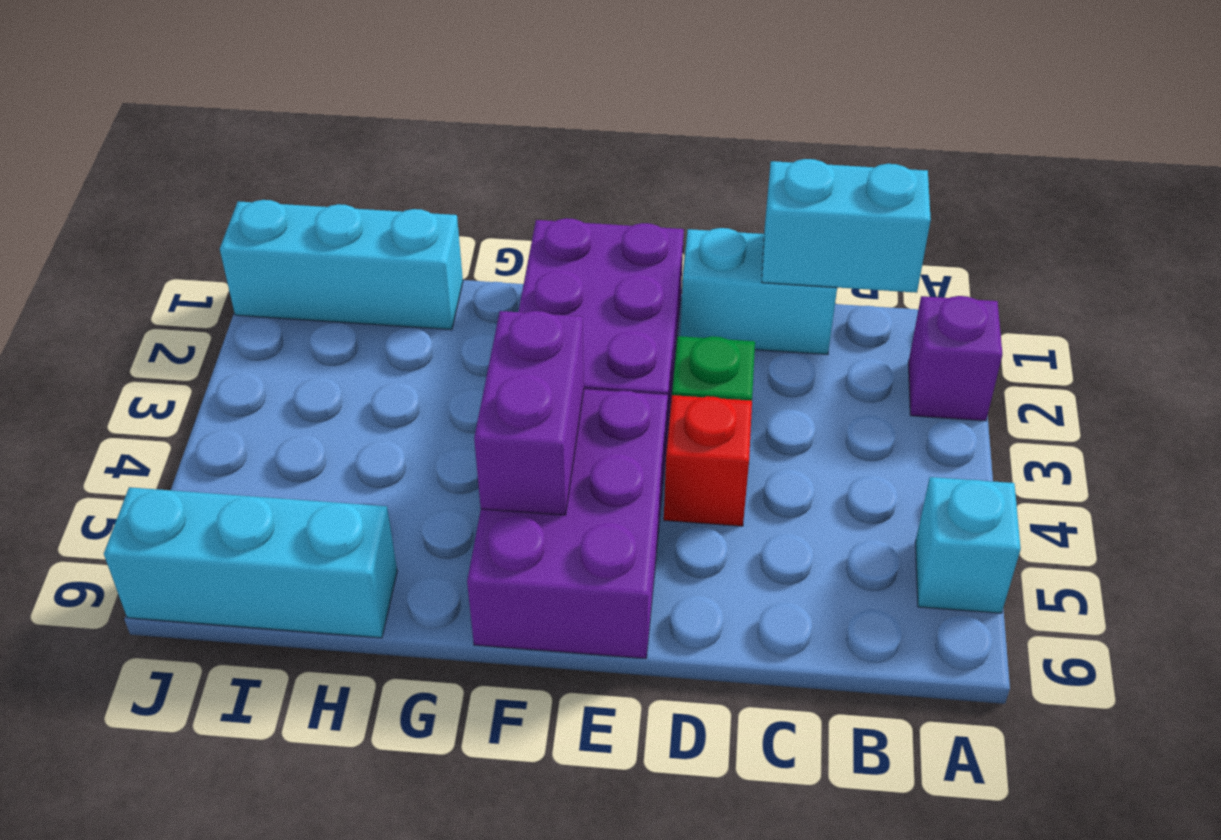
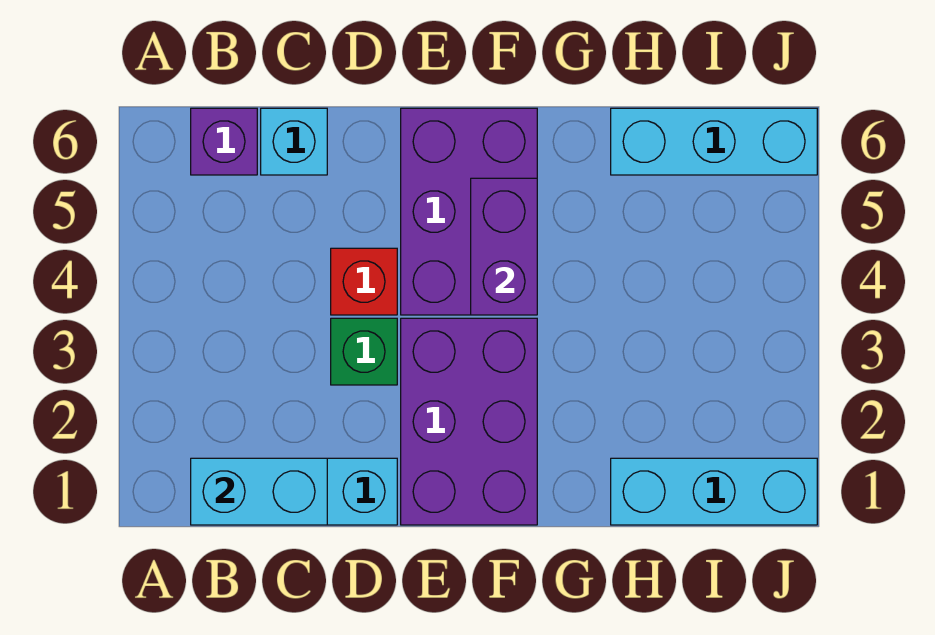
purple brick A2 level 1 -> purple brick B6 level 1
cyan brick A5 level 1 -> cyan brick C6 level 1

